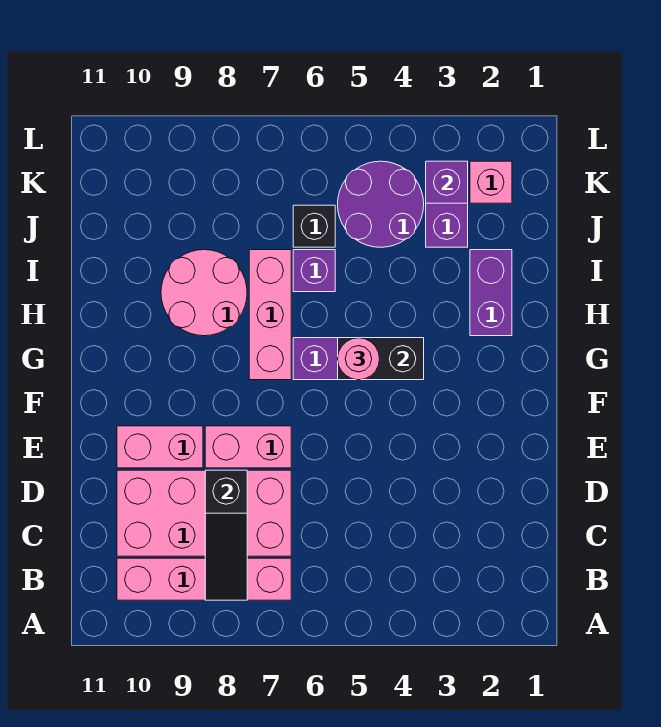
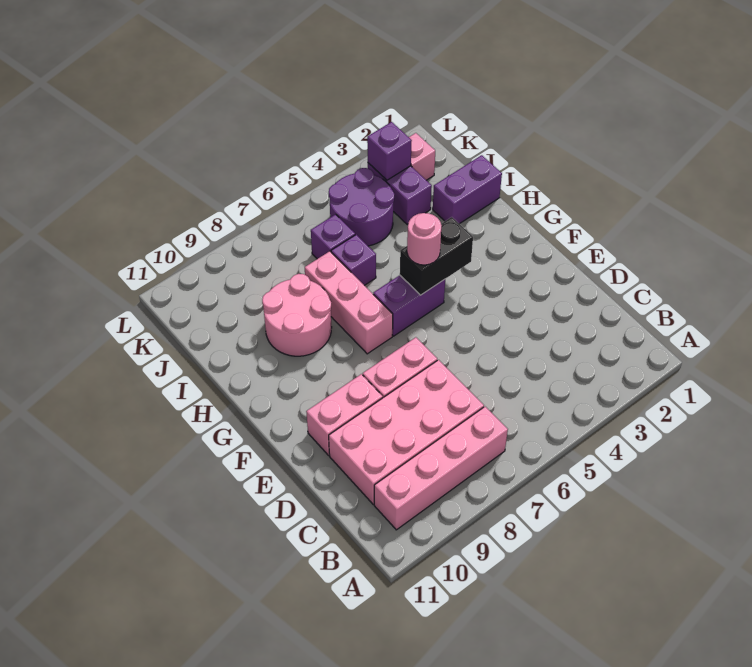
black slope B8:D8 level 2 top D -> none
purple brick H2:I2 level 1 -> purple brick I1:I2 level 1
black brick J6 level 1 -> purple brick J6 level 1

